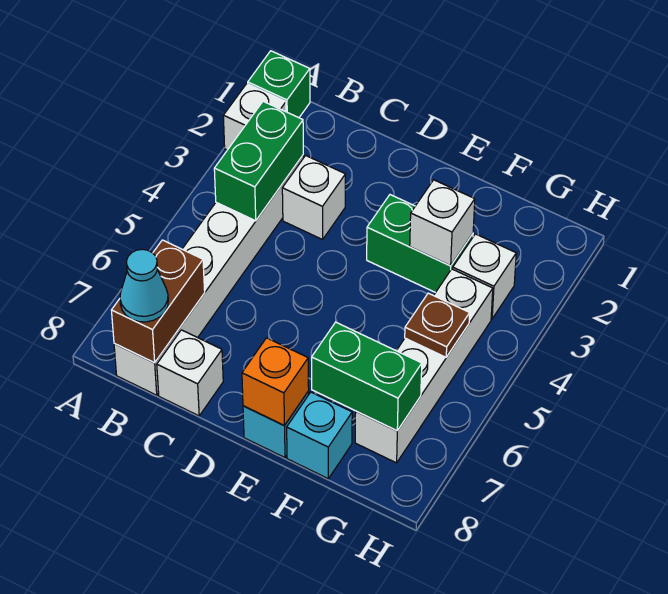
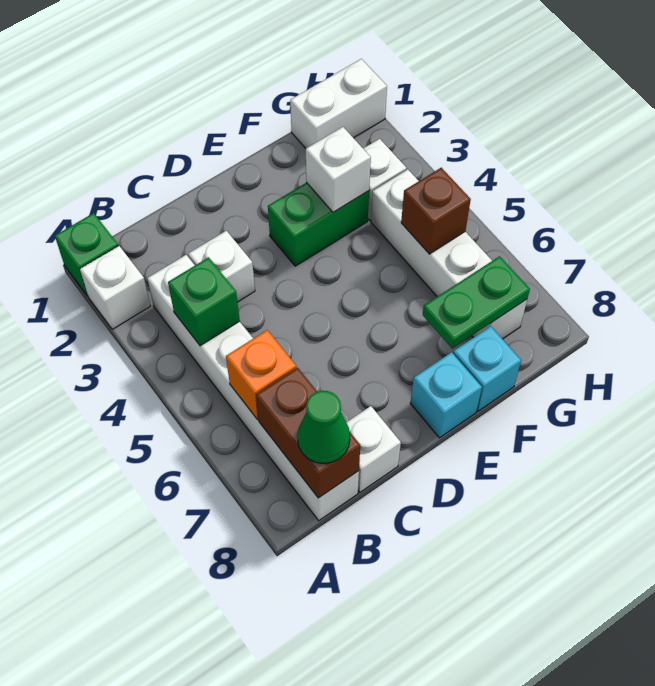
green brick B3:B4 level 2 -> green brick B4 level 2
cyan cone B8 level 3 -> green cone B8 level 3
orange brick E8 level 2 -> orange brick B6 level 2
green brick F7:G7 level 2 -> green plate F7:G7 level 2
none -> white brick G1:H1 level 1
brown plate G5 level 2 -> brown brick G5 level 2

